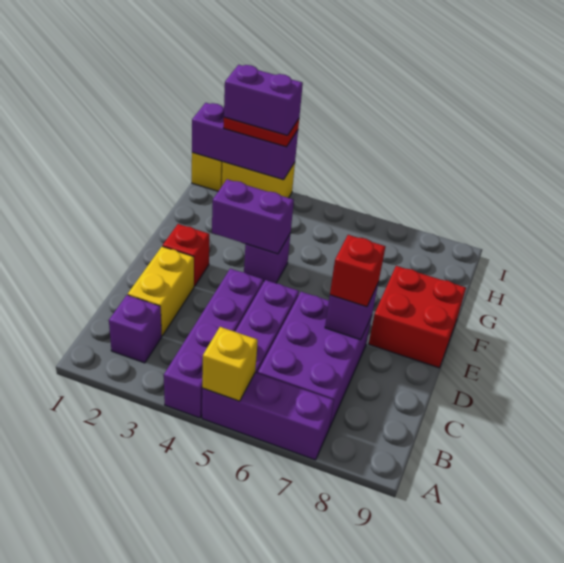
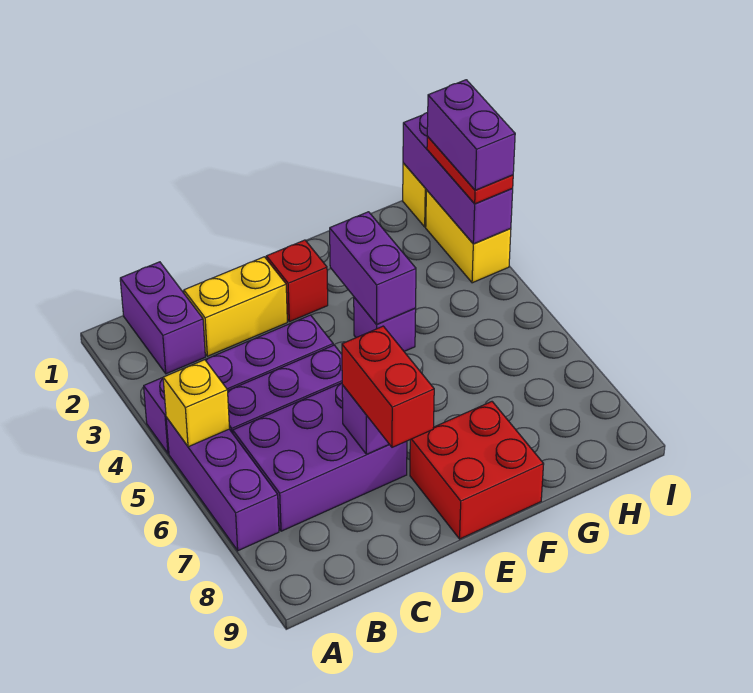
purple brick B2 level 1 -> purple brick B1:B2 level 1
red brick D7 level 3 -> red brick D7:D8 level 3

